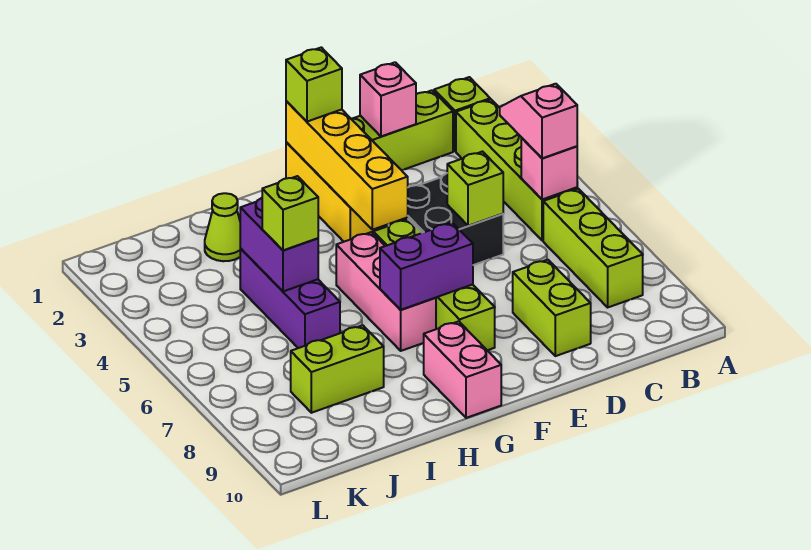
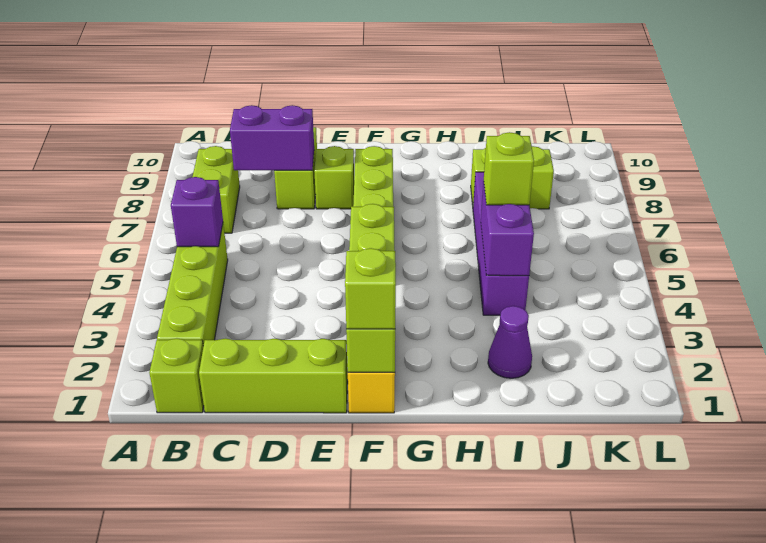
pink slope B4:B5 level 3 top 5 -> none
pink brick B5 level 2 -> purple brick B5 level 2
lime brick B6:B8 level 1 -> lime brick B7:B8 level 1
pink brick D1 level 2 -> none
black brick D4:E5 level 1 -> none
lime brick D5 level 2 -> lime brick E8 level 1
yellow brick F1:F4 level 2 -> lime brick F1:F4 level 2
purple brick F7:G7 level 2 -> purple brick C8:D8 level 2
pink brick G5:G7 level 1 -> none
pink brick G9:G10 level 1 -> none
lime cone I2 level 1 -> purple cone I2 level 1
purple brick I4:I6 level 1 -> purple brick I4:I7 level 1

